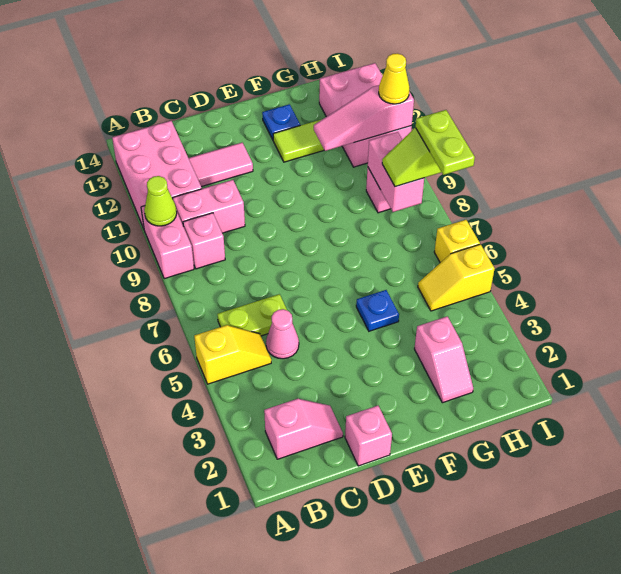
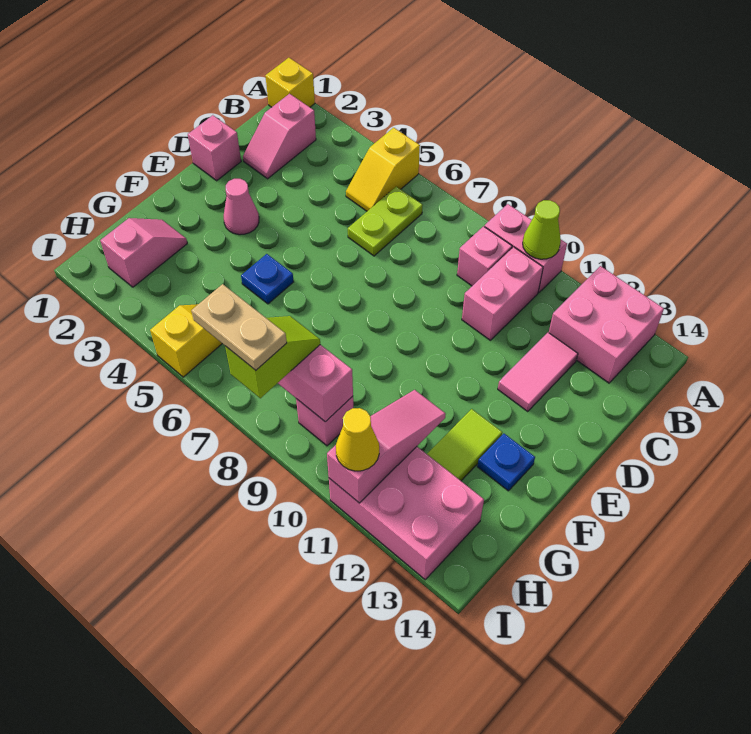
pink brick A11:B13 level 1 -> pink brick A12:B13 level 1
pink cone C5 level 1 -> pink cone E3 level 1
pink slope G2:G3 level 1 top 3 -> pink slope G2:H2 level 1 top H
yellow brick I6 level 1 -> yellow brick A1 level 1
lime plate I7:I8 level 4 -> tan plate I7:I8 level 4

